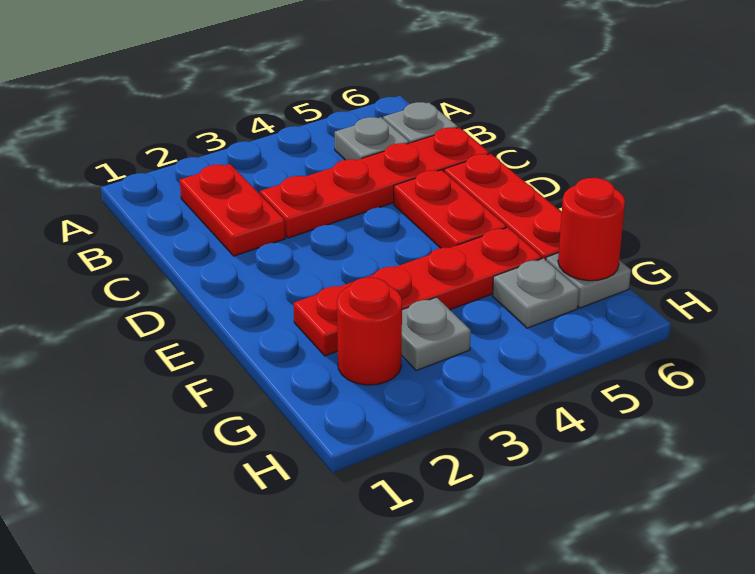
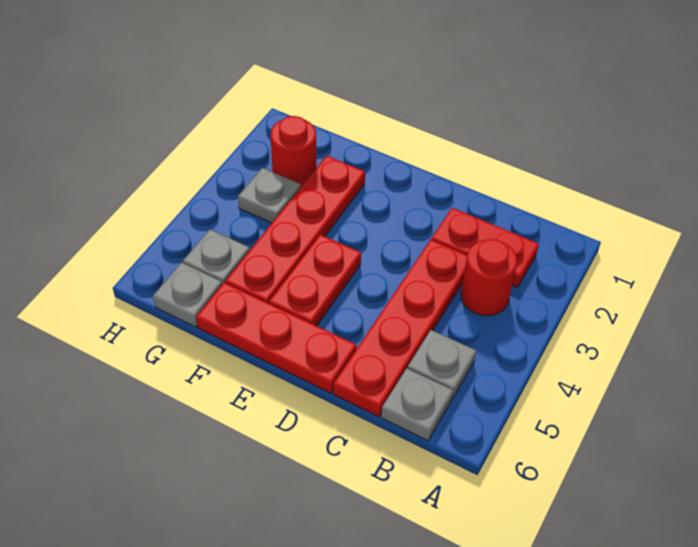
red plate D5:E5 level 1 -> red plate E4:E5 level 1
red round brick G6 level 2 -> red round brick B3 level 1

